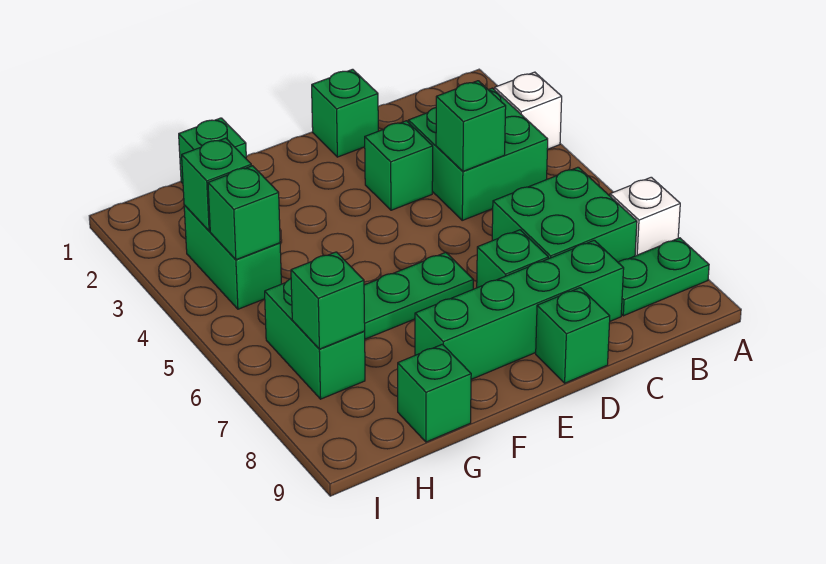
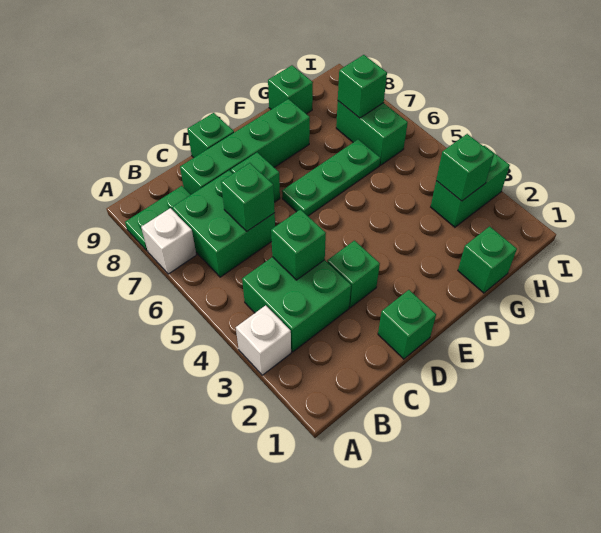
green brick H3:H4 level 1 -> green brick H3:I3 level 1
green brick H4 level 2 -> green brick C6 level 2

